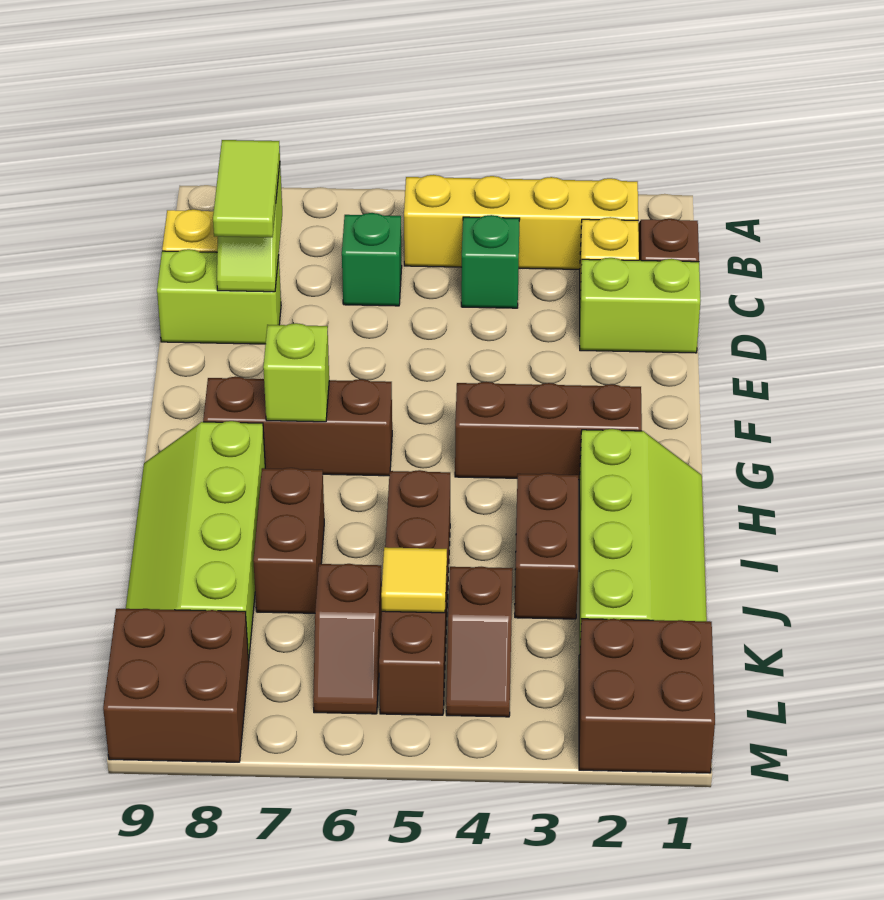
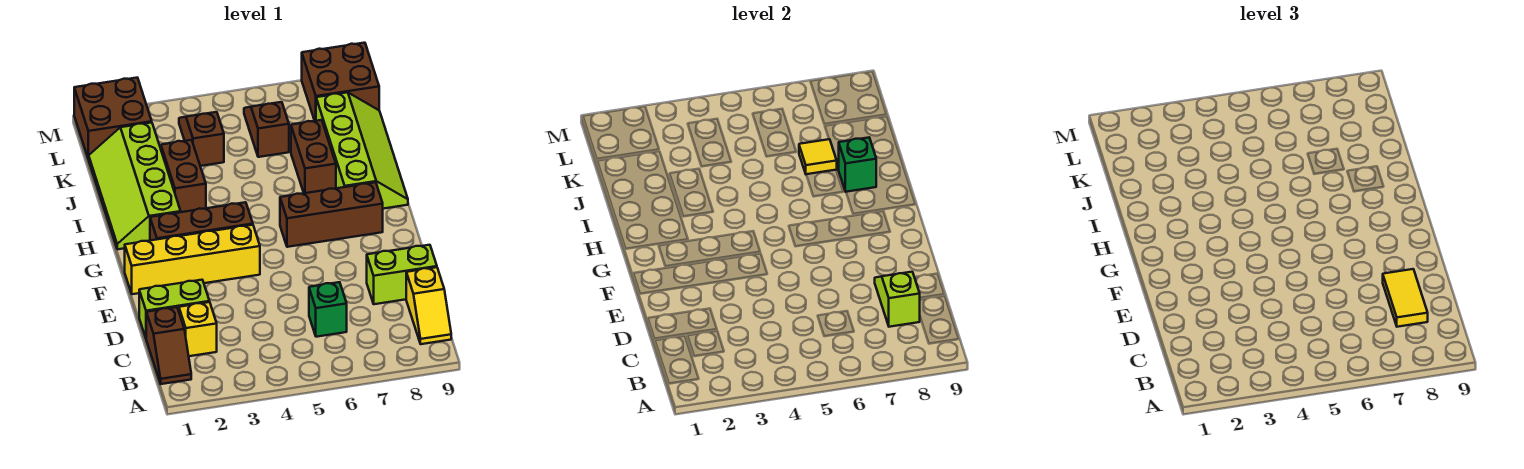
yellow brick B2:B5 level 1 -> yellow brick F1:F4 level 1
green brick C4 level 1 -> green brick I8 level 2
lime tile C8:D8 level 3 -> yellow tile C8:D8 level 3
lime brick G7 level 2 -> none
brown brick I5:L5 level 1 -> none
yellow tile K5 level 2 -> yellow tile J7 level 2

